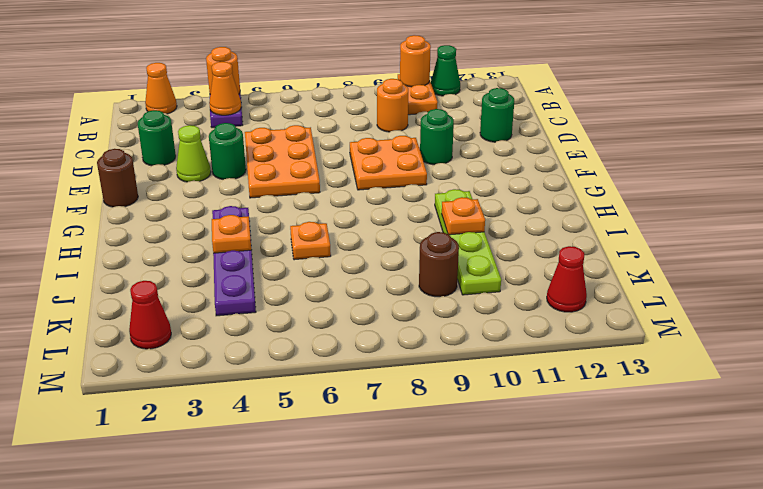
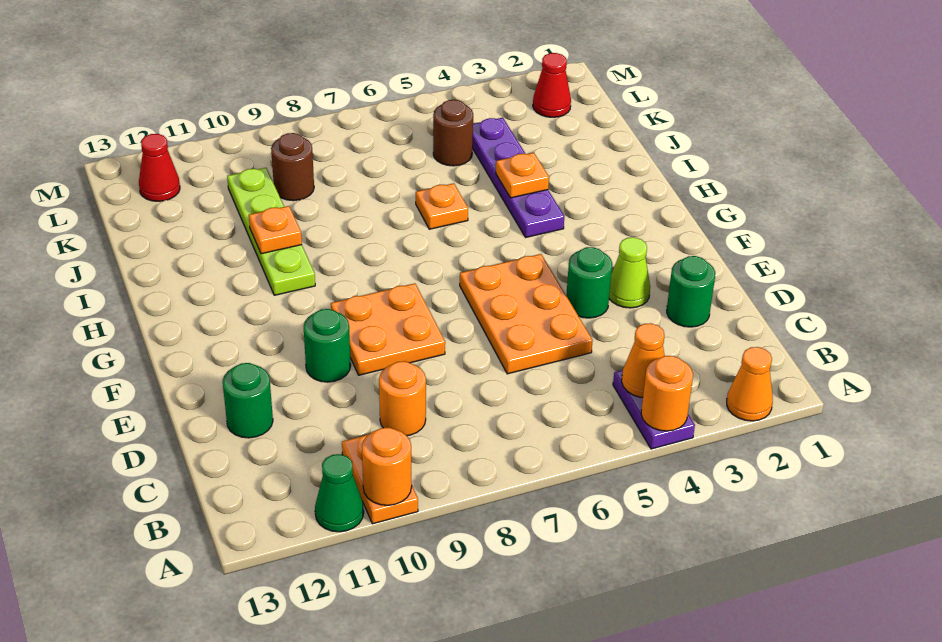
brown round brick F1 level 1 -> brown round brick K5 level 1

